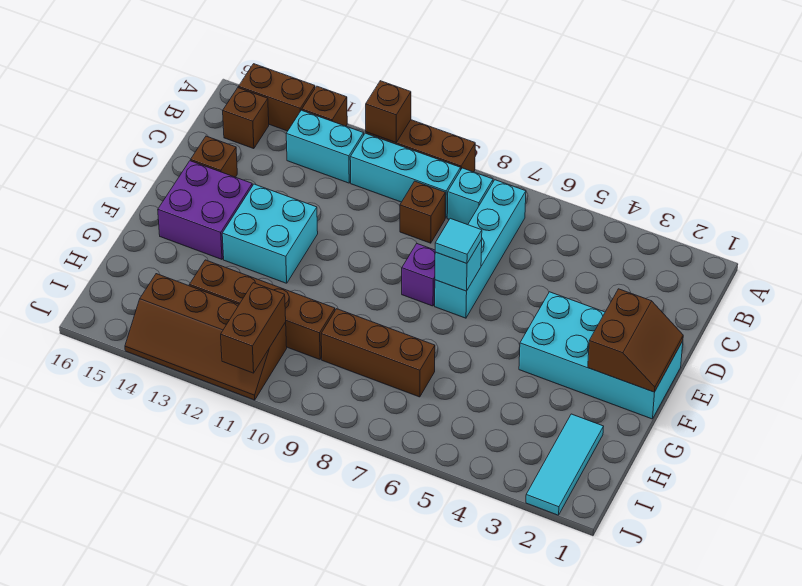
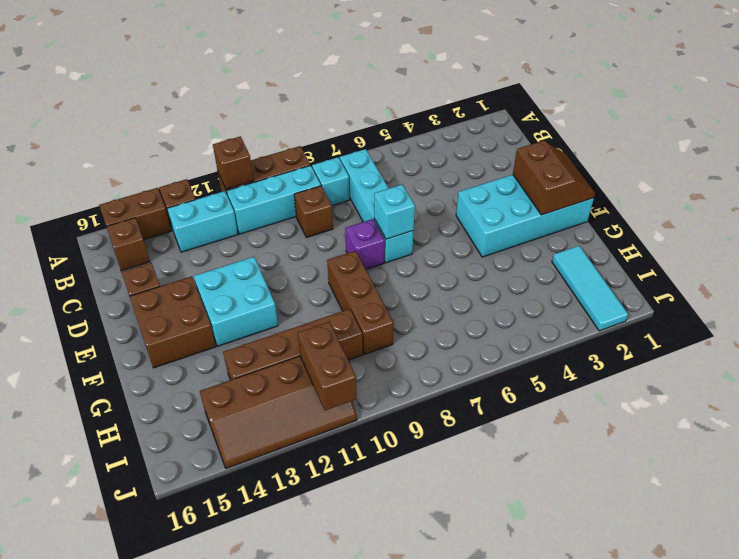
cyan tile E7 level 3 -> none
purple brick E14:F15 level 1 -> brown brick E14:F15 level 1
brown brick H7:H9 level 1 -> brown brick F9:H9 level 1

